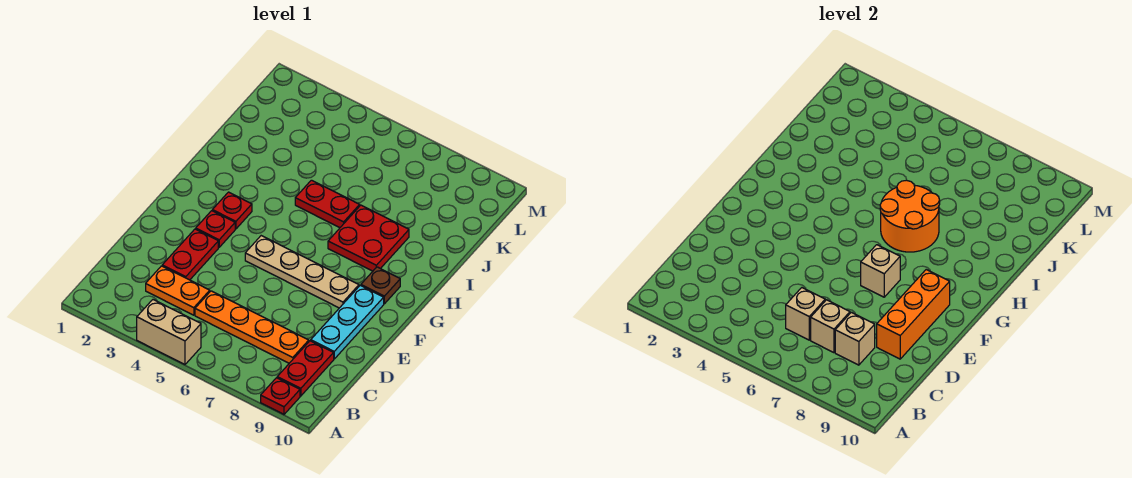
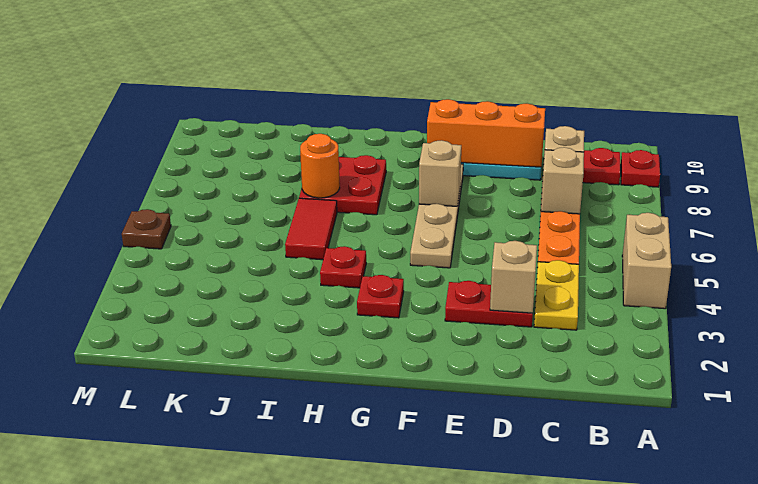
orange plate C3:C4 level 1 -> yellow plate C3:C4 level 1
tan brick C6 level 2 -> tan brick D3 level 2
red plate F3 level 1 -> red plate H4 level 1
brown plate G9 level 1 -> brown plate M5 level 1
orange round brick H6:I7 level 2 -> orange round brick I7 level 2
red plate I5:I6 level 1 -> red tile I5:I6 level 1

